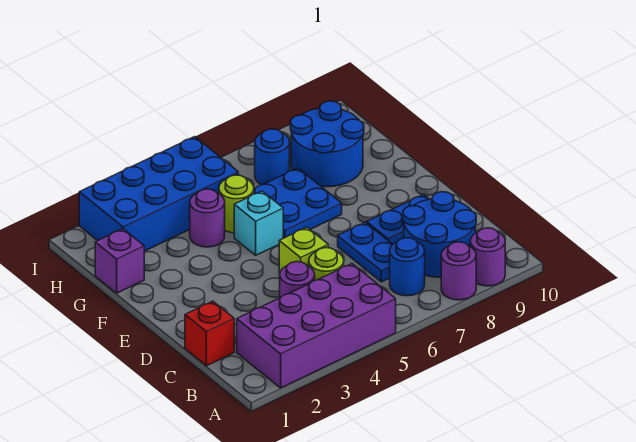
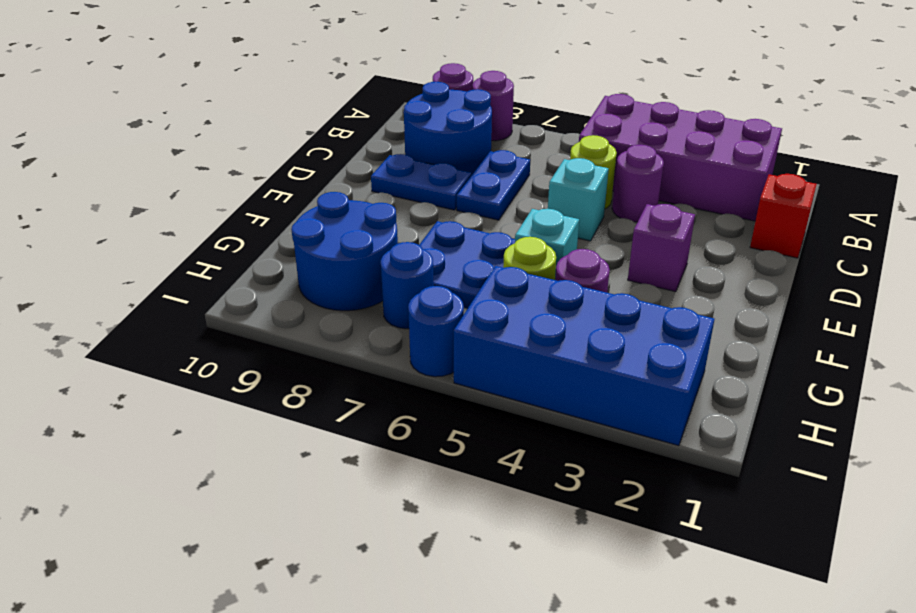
blue round brick B7 level 1 -> blue round brick I6 level 1
lime brick D5 level 1 -> cyan brick D5 level 1
purple brick G1 level 1 -> purple brick E3 level 1

